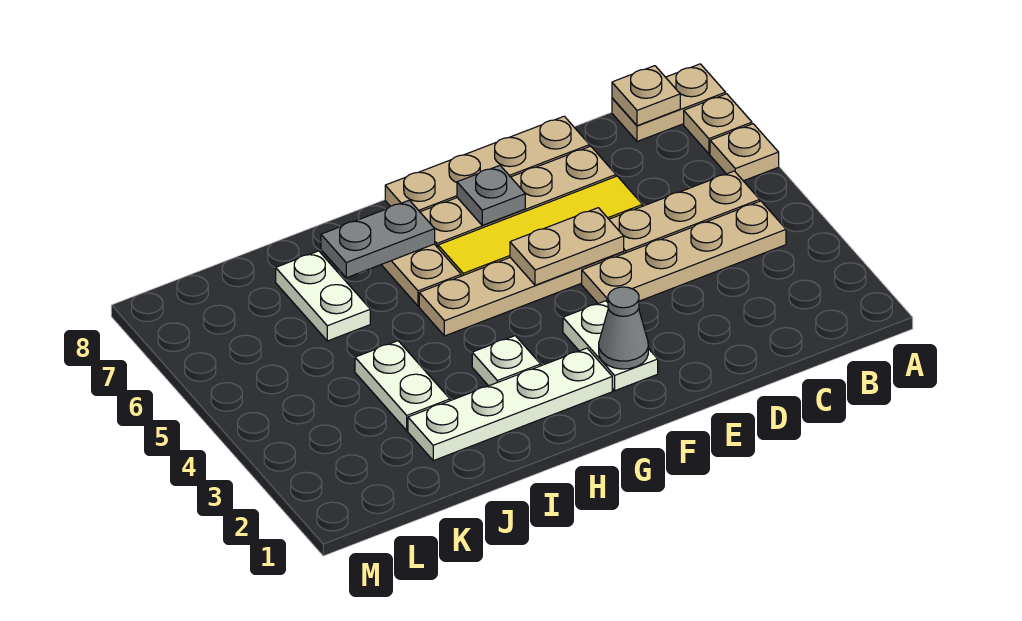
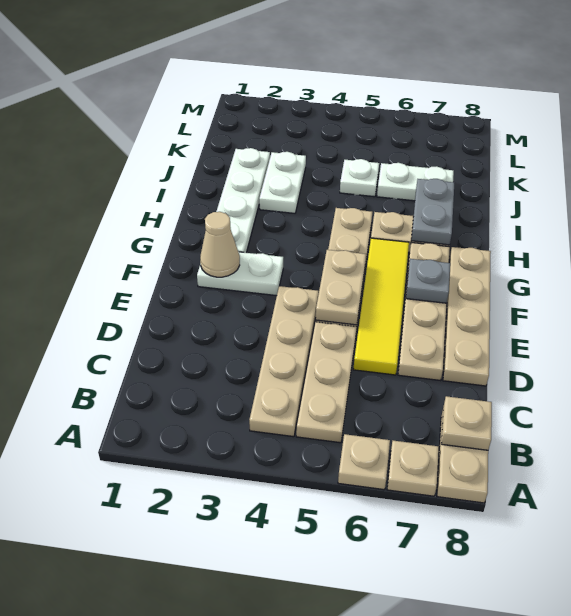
grey cone F2 level 2 -> tan cone F2 level 2
white plate H3 level 1 -> white plate J5 level 1
white plate J3:J4 level 1 -> white plate I3:J3 level 1

